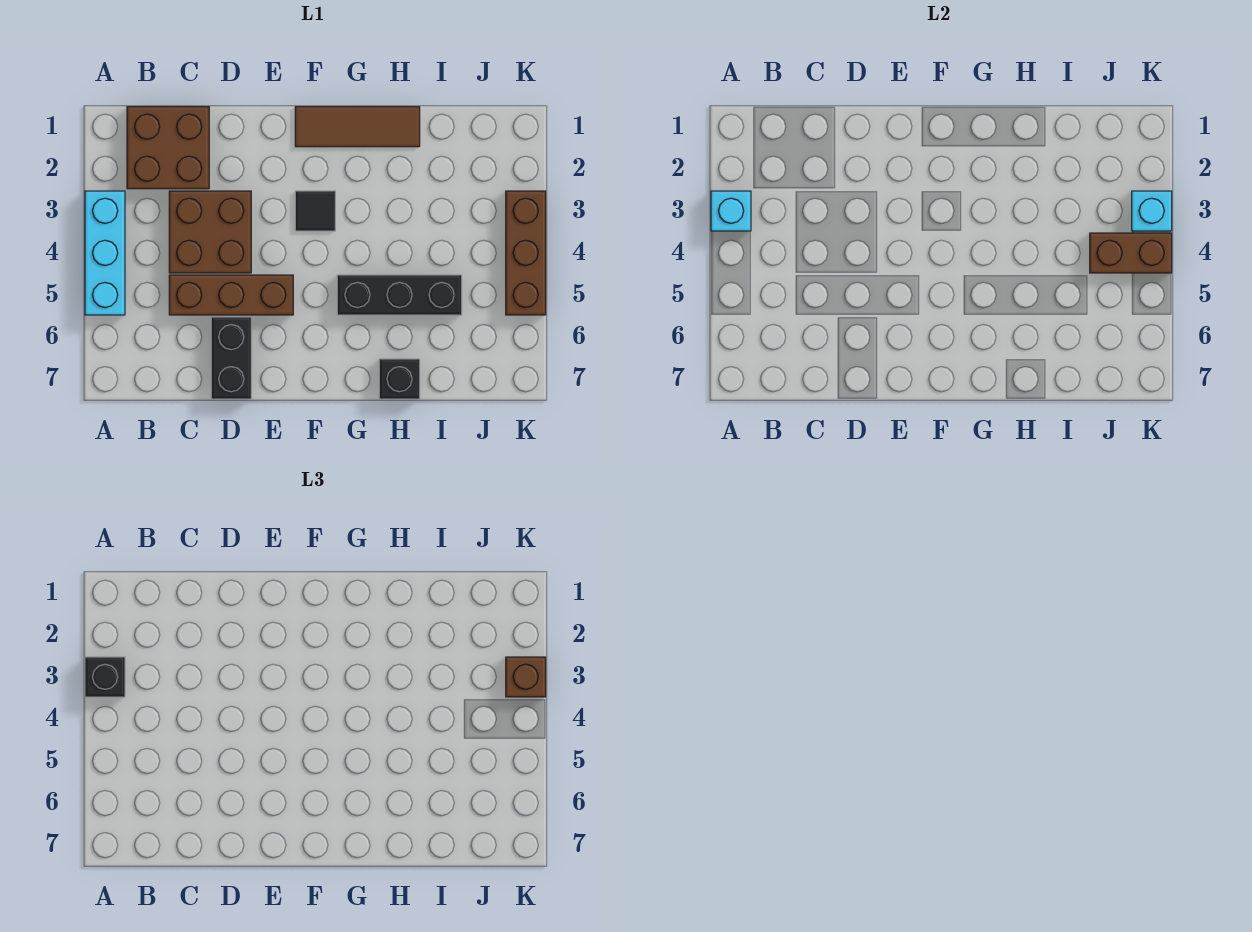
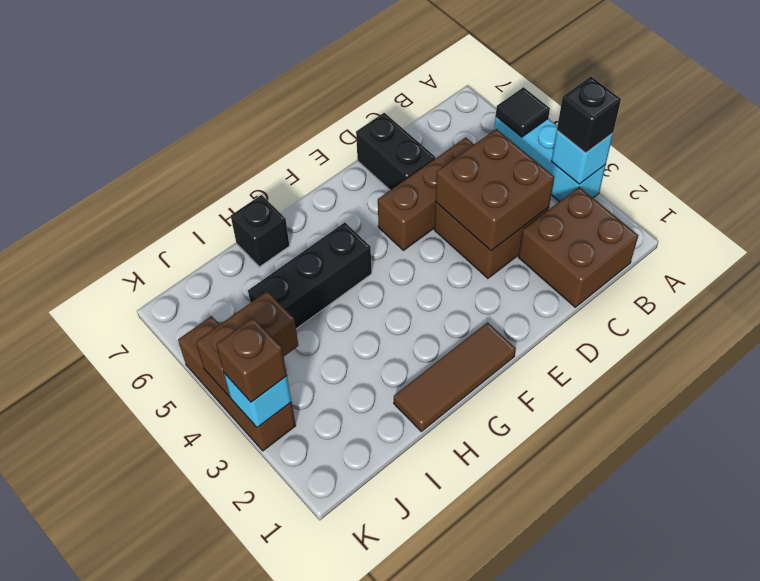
none -> brown brick C3:D4 level 2
black tile F3 level 1 -> black tile A5 level 2

